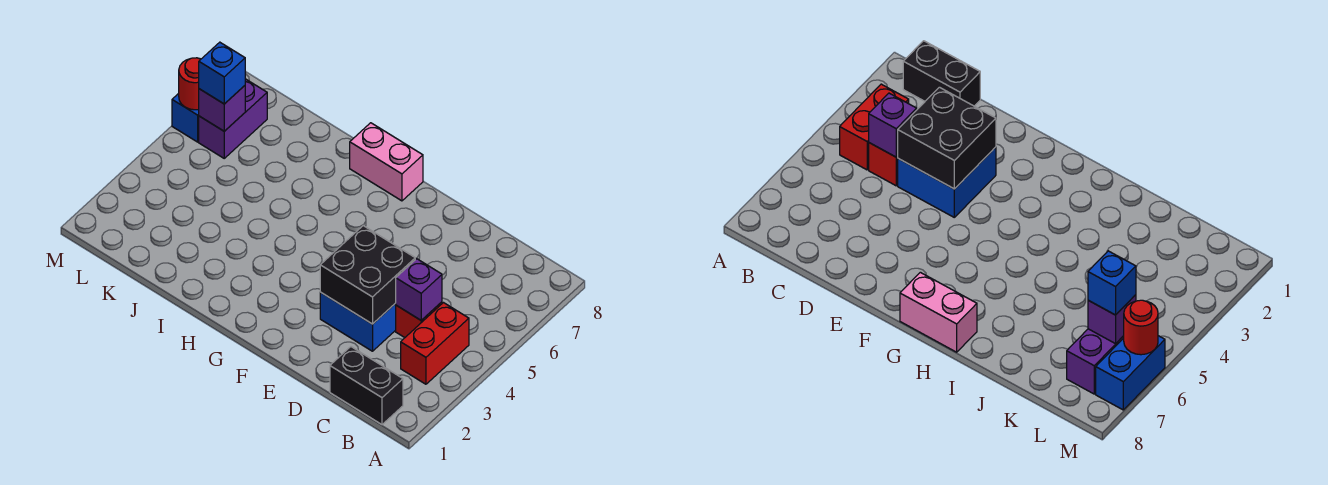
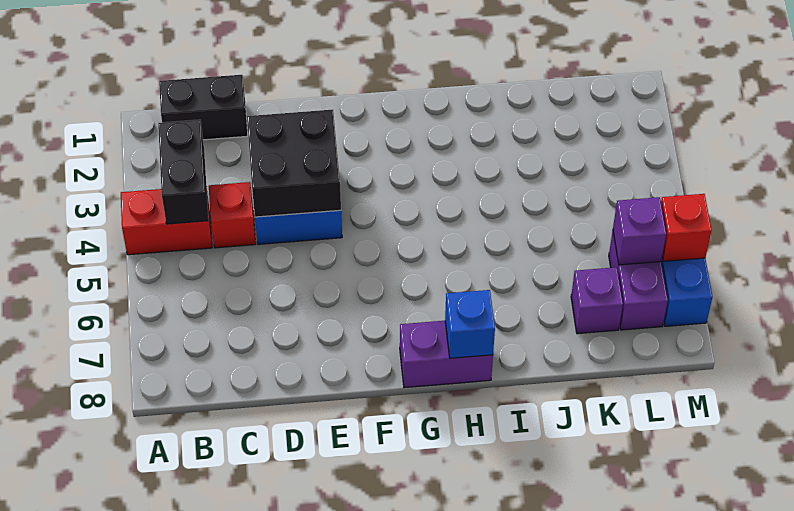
red brick B3:B4 level 1 -> red brick A4:B4 level 1
none -> black brick B3:B4 level 2
purple brick C4 level 2 -> purple brick K7 level 1
pink brick G8:H8 level 1 -> purple brick G8:H8 level 1
blue brick L6 level 3 -> blue brick H8 level 2
red round brick M6 level 2 -> red brick M6 level 2

